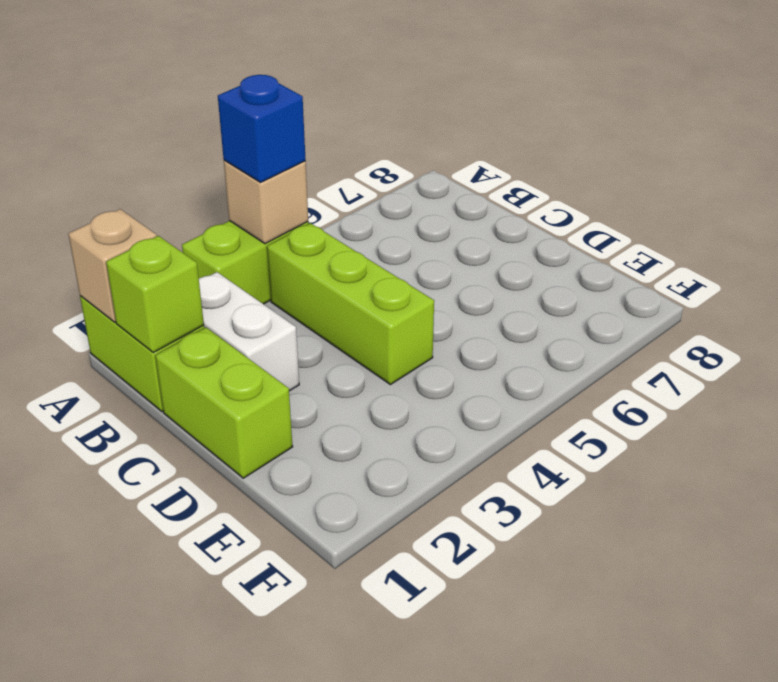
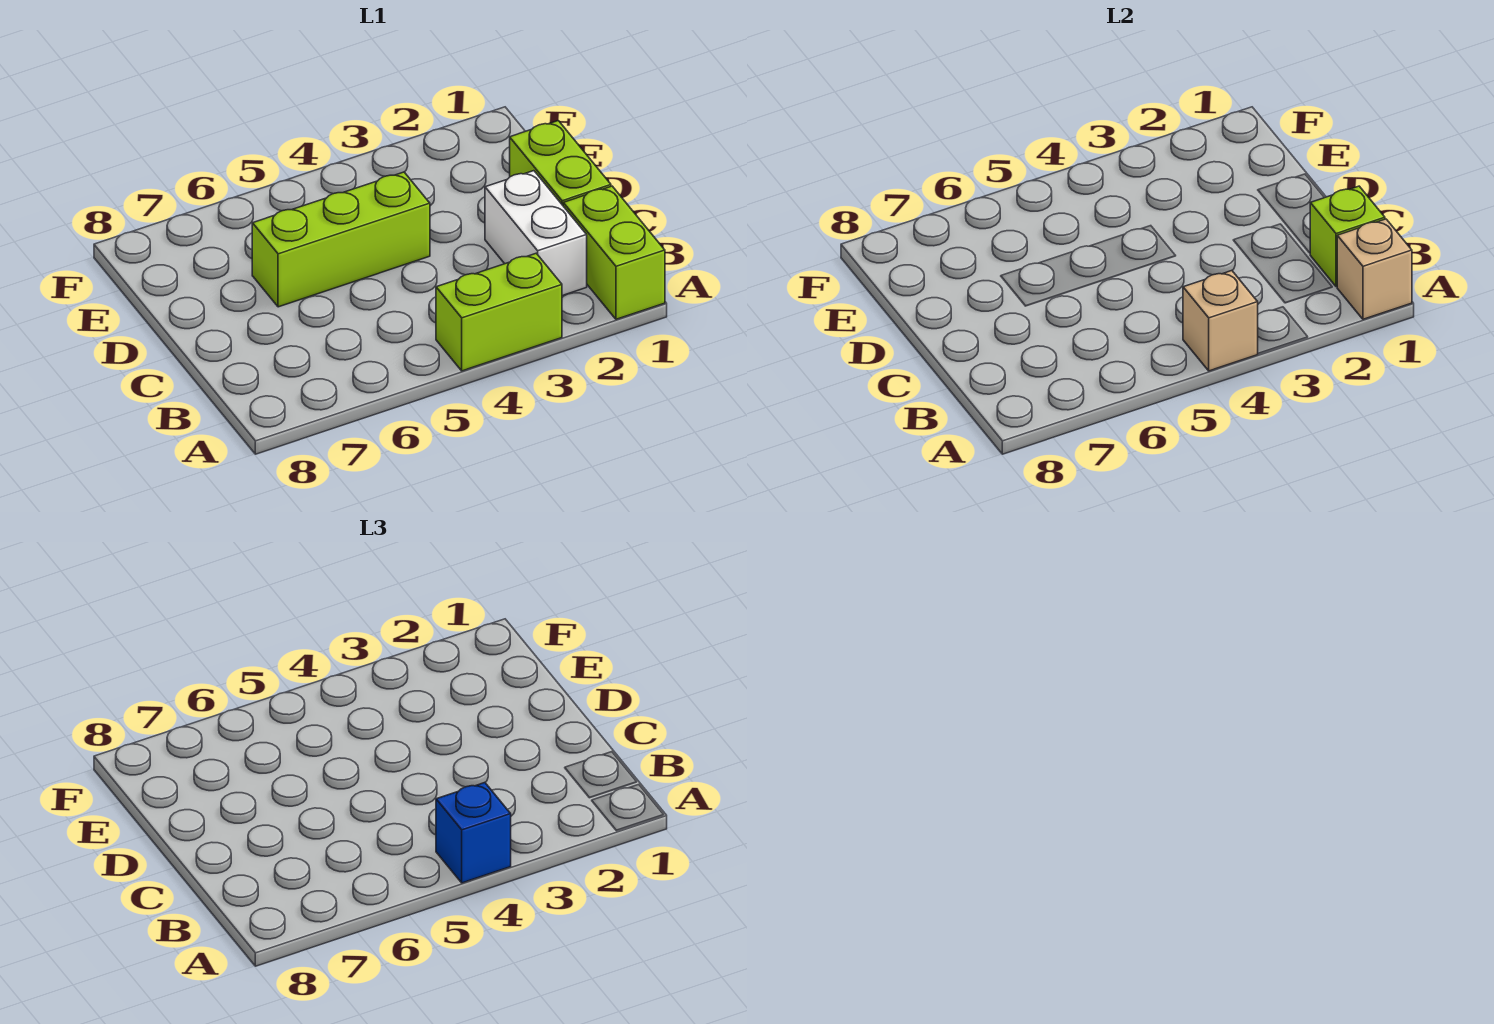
lime brick B4:D4 level 1 -> lime brick D4:D6 level 1

